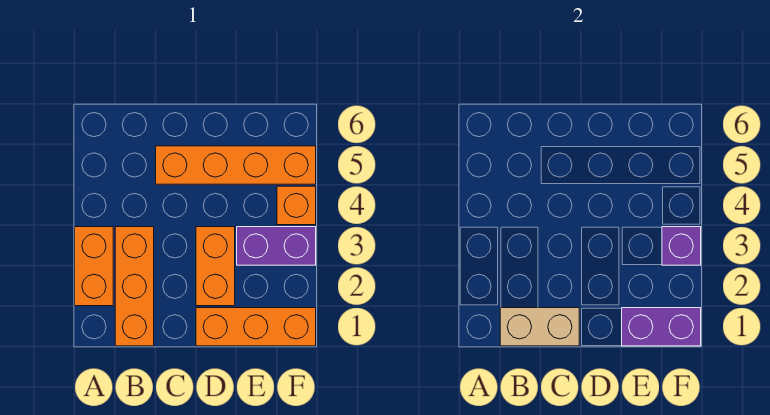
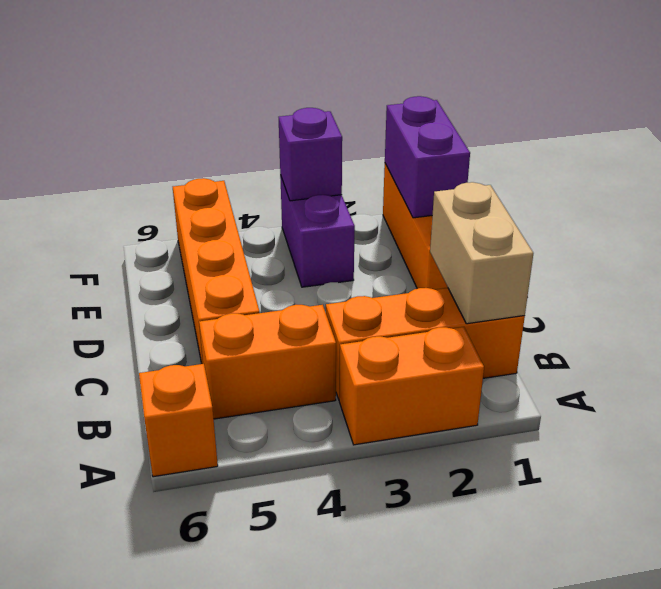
orange brick D2:D3 level 1 -> orange brick B4:B5 level 1
orange brick F4 level 1 -> orange brick A6 level 1

